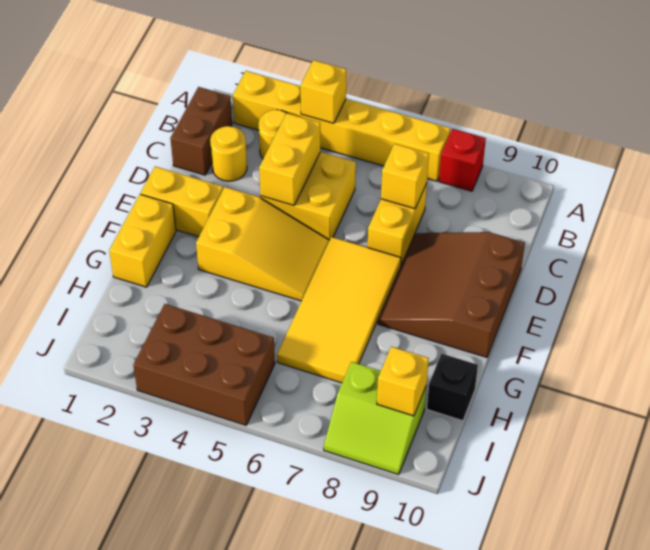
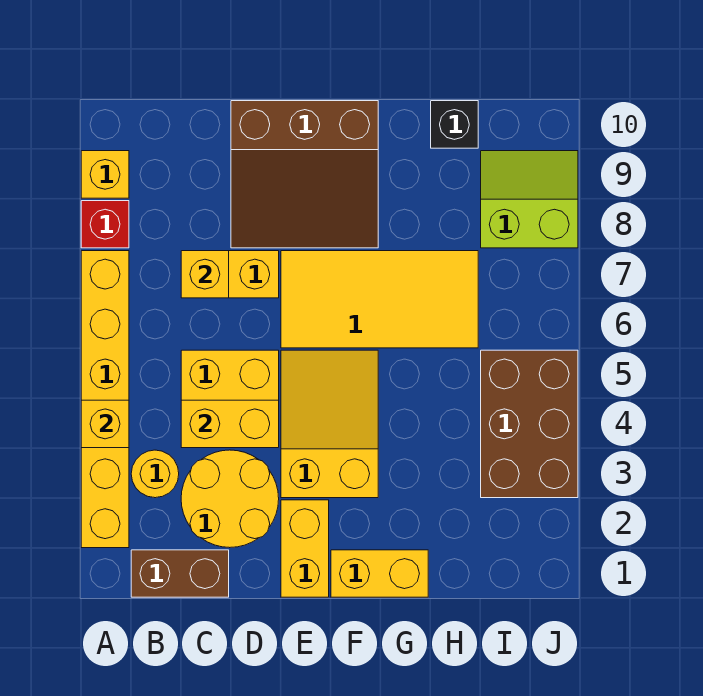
yellow round brick C2 level 1 -> yellow round brick C2:D3 level 1
lime slope I8:J9 level 1 top I -> lime slope I8:J9 level 1 top 8
yellow brick I9 level 2 -> yellow brick A9 level 1

